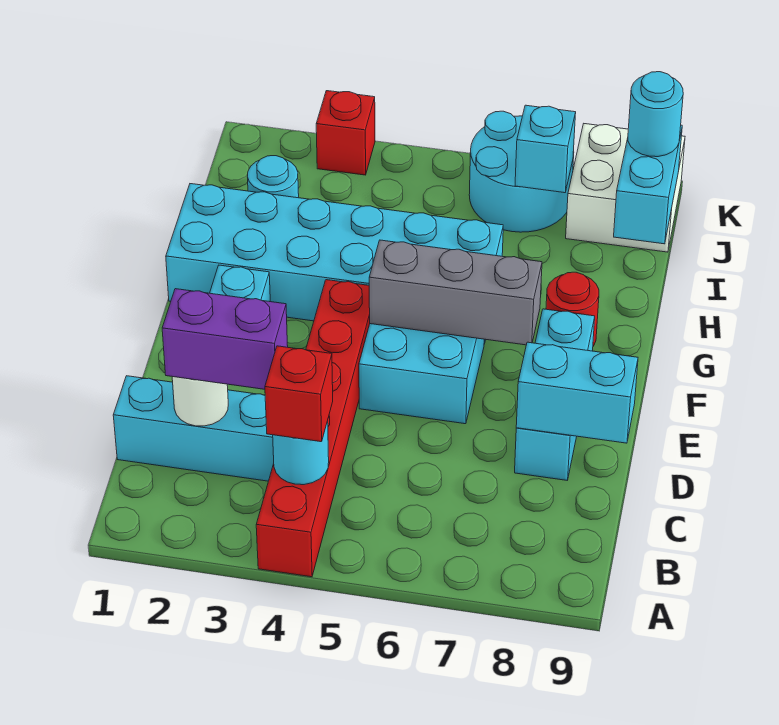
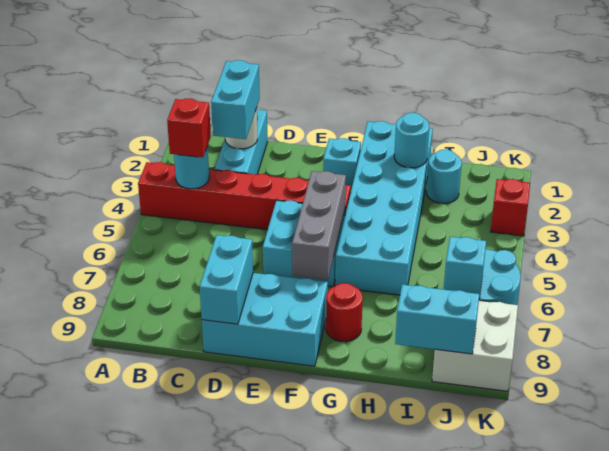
purple brick C2:C3 level 3 -> cyan brick C2:C3 level 3
cyan brick D8:F8 level 1 -> cyan brick D8:F9 level 1
cyan round brick J9 level 3 -> cyan round brick H2 level 2

